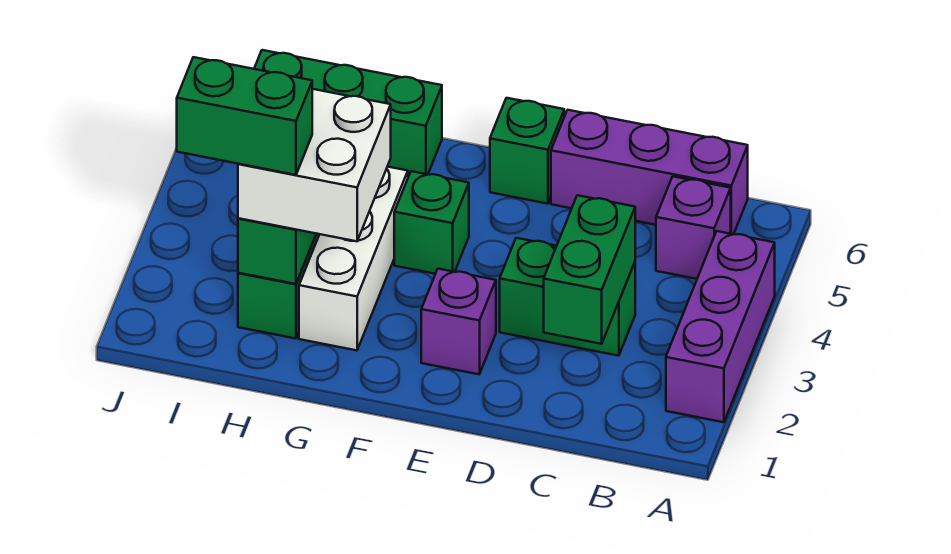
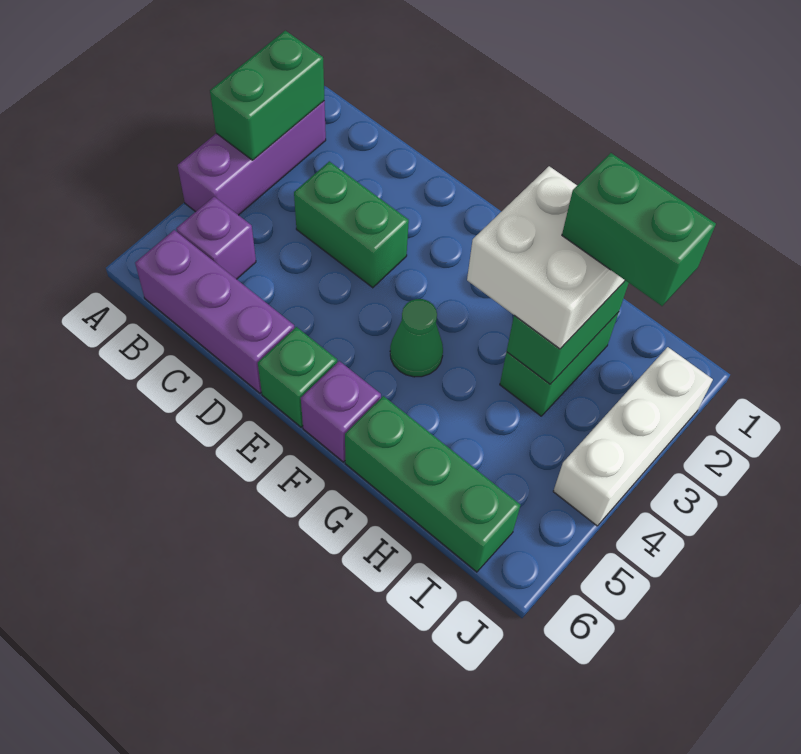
green brick C2:C3 level 2 -> green brick A2:A3 level 2
purple brick E2 level 1 -> purple brick F6 level 1
green brick F4 level 1 -> green cone F4 level 1
white brick G2:G4 level 1 -> white brick J2:J4 level 1

